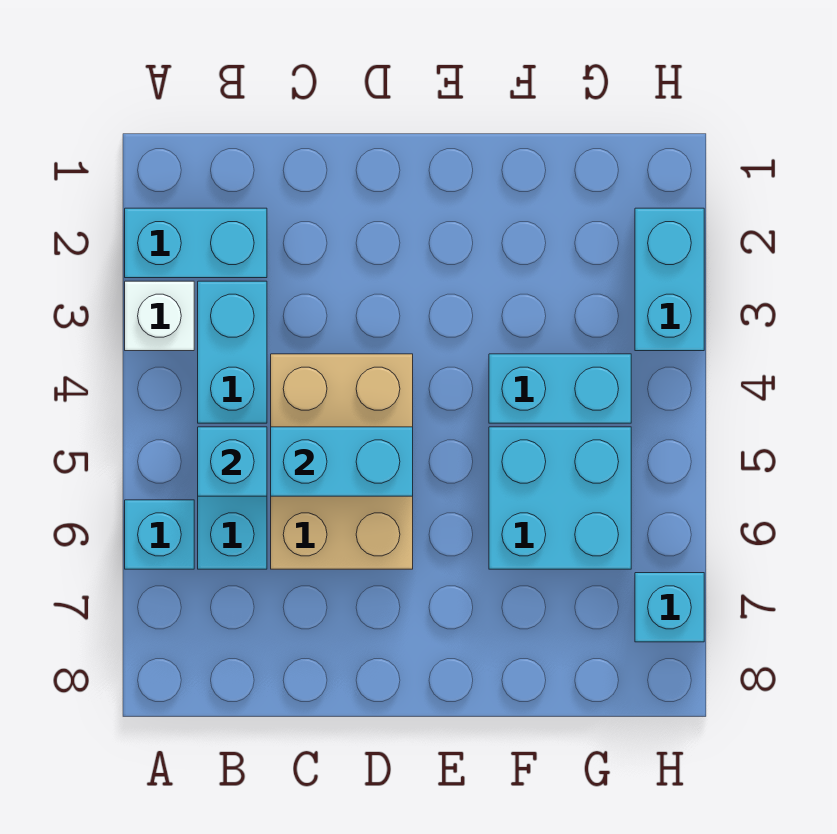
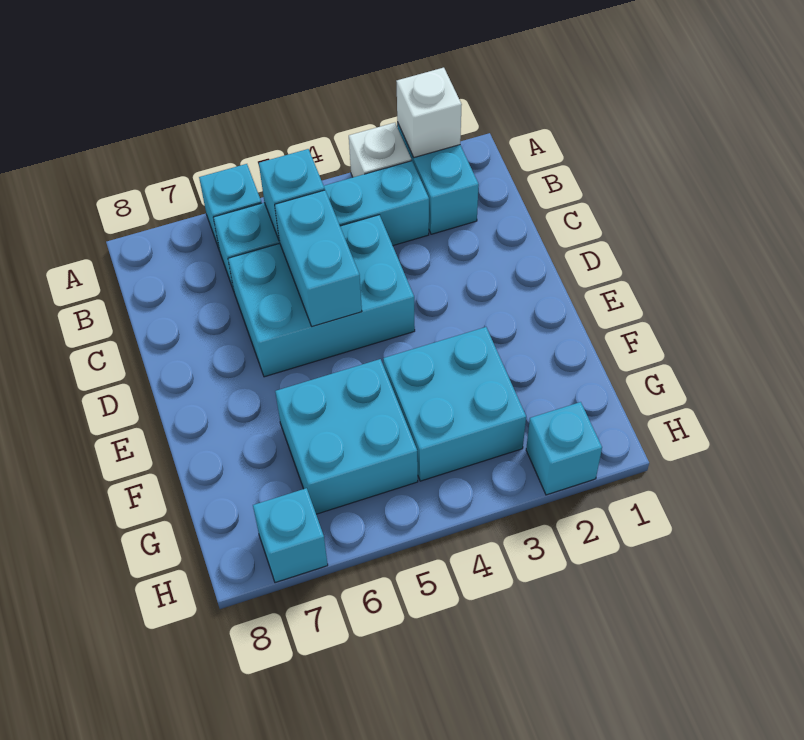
none -> white brick A2 level 2
tan brick C4:D6 level 1 -> cyan brick C4:D6 level 1
cyan brick F4:G4 level 1 -> cyan brick F3:G4 level 1
cyan brick H2:H3 level 1 -> cyan brick H2 level 1

